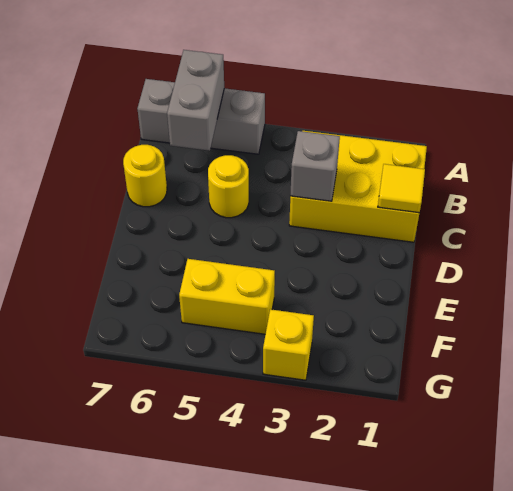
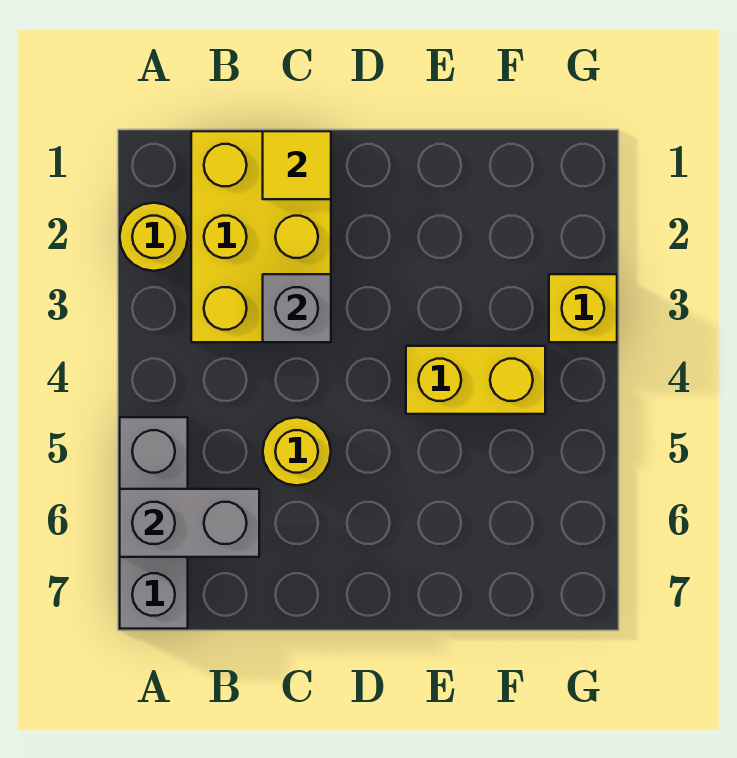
yellow round brick C7 level 1 -> yellow round brick A2 level 1
yellow brick F4:F5 level 1 -> yellow brick E4:F4 level 1

